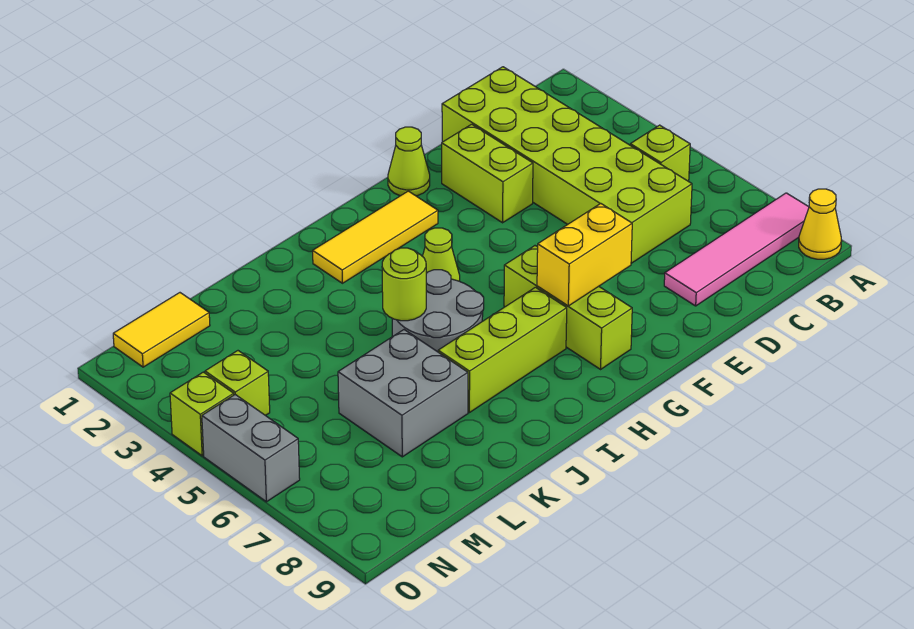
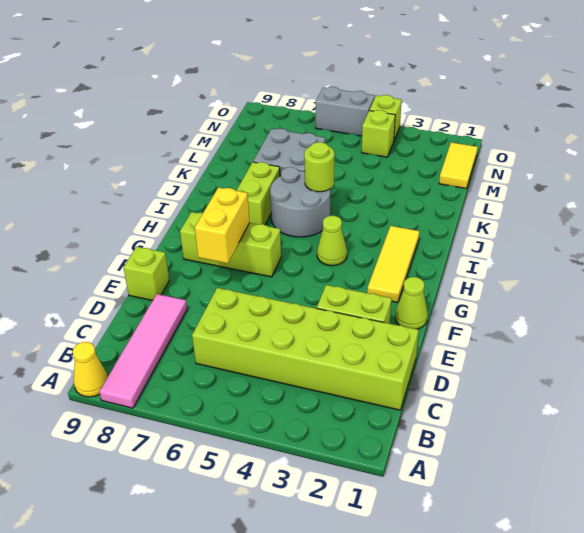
lime brick B5 level 1 -> lime brick E9 level 1
lime brick H7:J7 level 1 -> lime brick I7:J7 level 1

